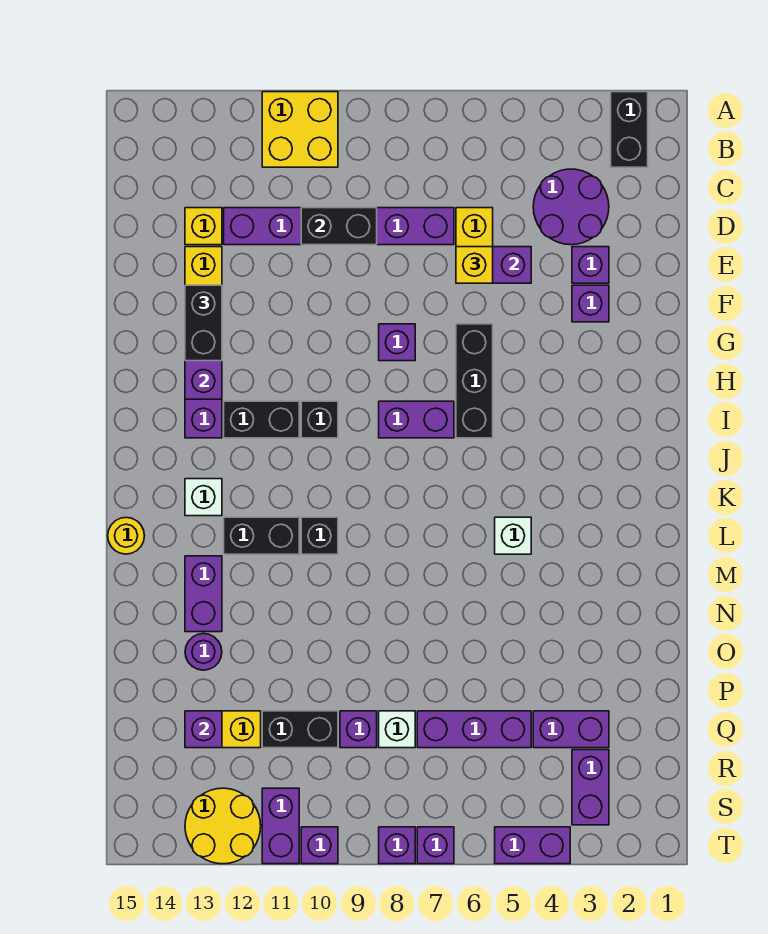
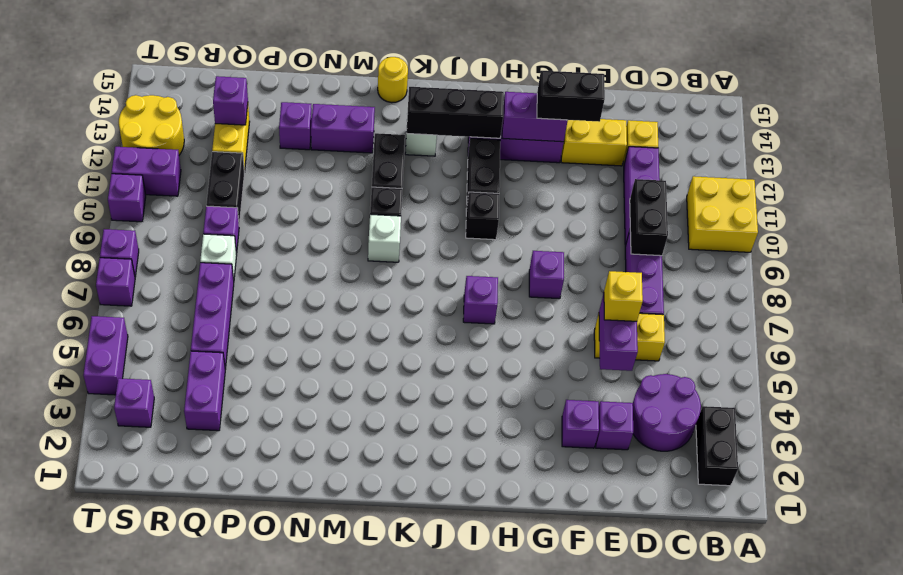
black brick A2:B2 level 1 -> black brick B2:B3 level 1
black brick G6:I6 level 1 -> black brick I13:K13 level 2
purple brick I7:I8 level 1 -> purple brick I7 level 1
white brick L5 level 1 -> white brick L9 level 1
purple round brick O13 level 1 -> purple brick O13 level 1
purple brick R3:S3 level 1 -> purple brick S3 level 1

